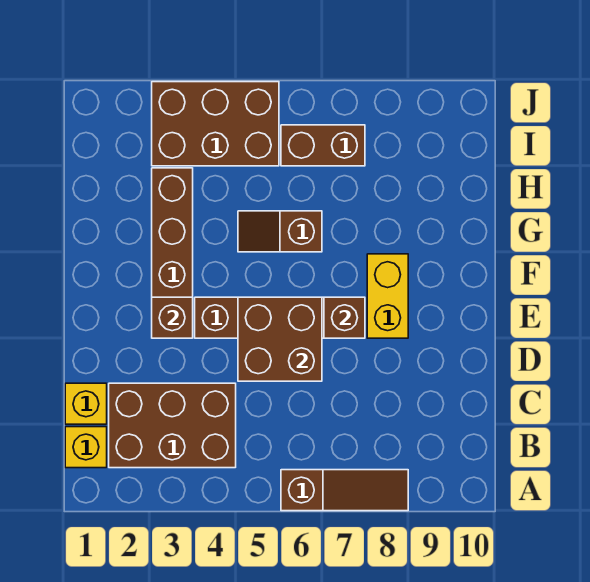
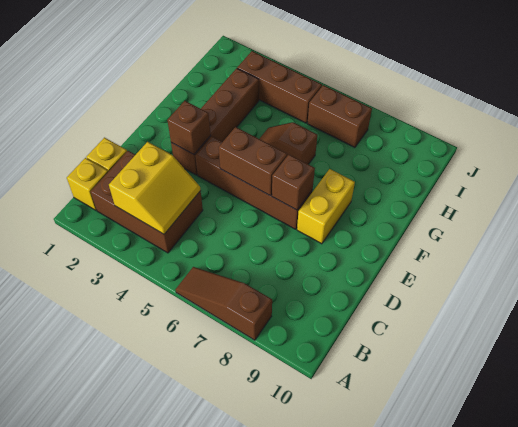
brown slope A6:A8 level 1 top 6 -> brown slope A6:A8 level 1 top 8
none -> yellow slope B3:C4 level 2 top 3
brown brick D5:E6 level 2 -> brown brick E5:E6 level 2
brown brick I3:J5 level 1 -> brown brick I3:I5 level 1

